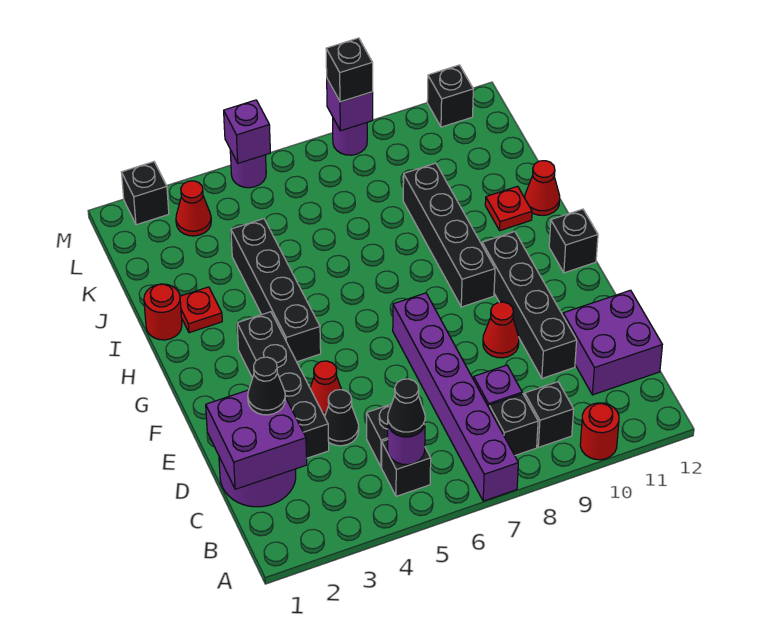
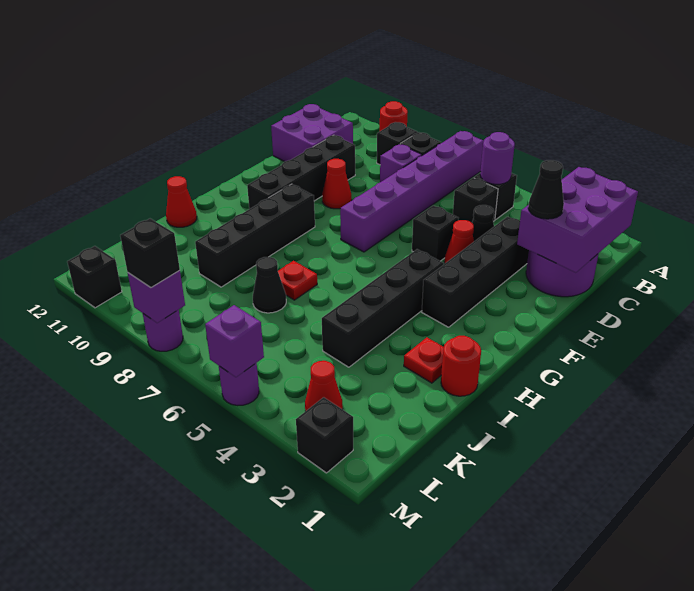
black cone B5 level 3 -> black cone J7 level 1
purple brick C1:D2 level 2 -> purple brick B1:D2 level 2
black brick G12 level 1 -> black brick E5 level 1
red plate I11 level 1 -> red plate I7 level 1

